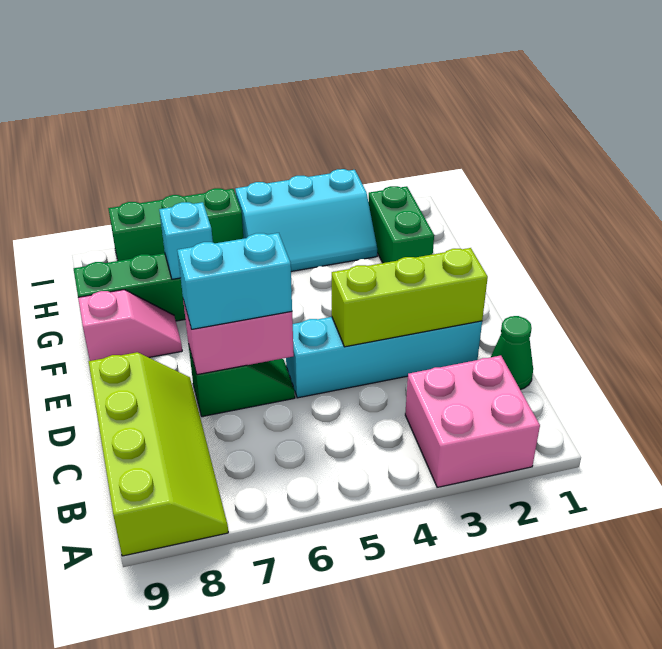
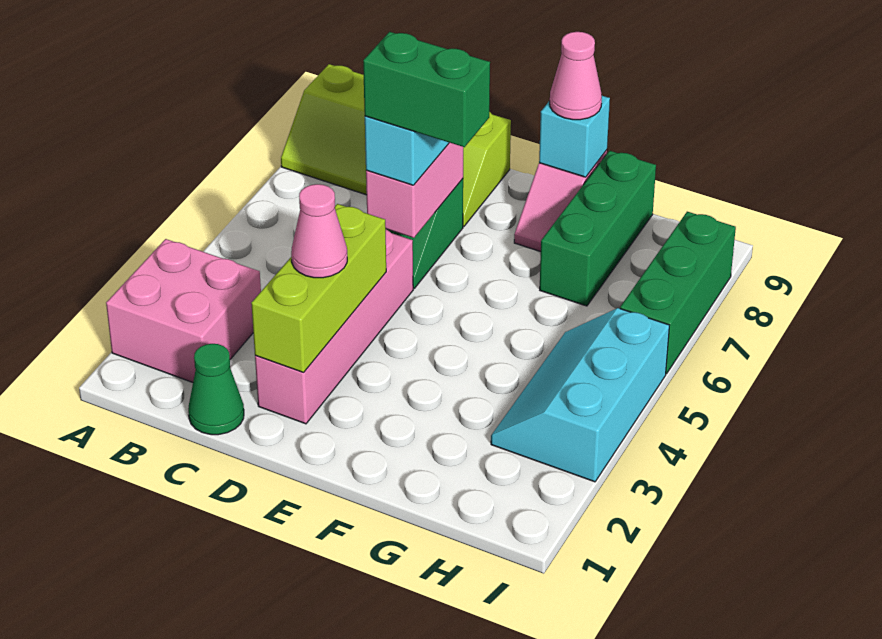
cyan brick D2:D5 level 1 -> pink brick D2:D5 level 1
none -> pink cone D3 level 3
none -> pink cone F9 level 3
green brick G2:H2 level 1 -> green brick D6:E6 level 4
cyan brick G7 level 2 -> cyan brick F9 level 2

